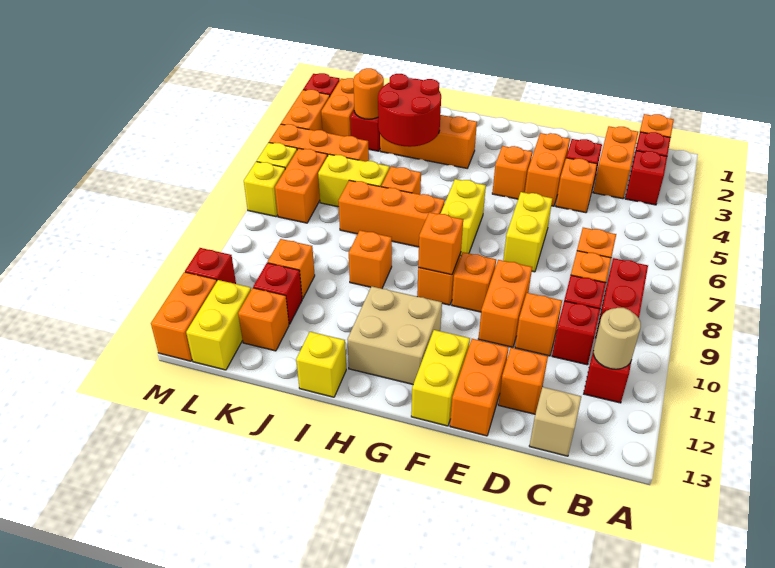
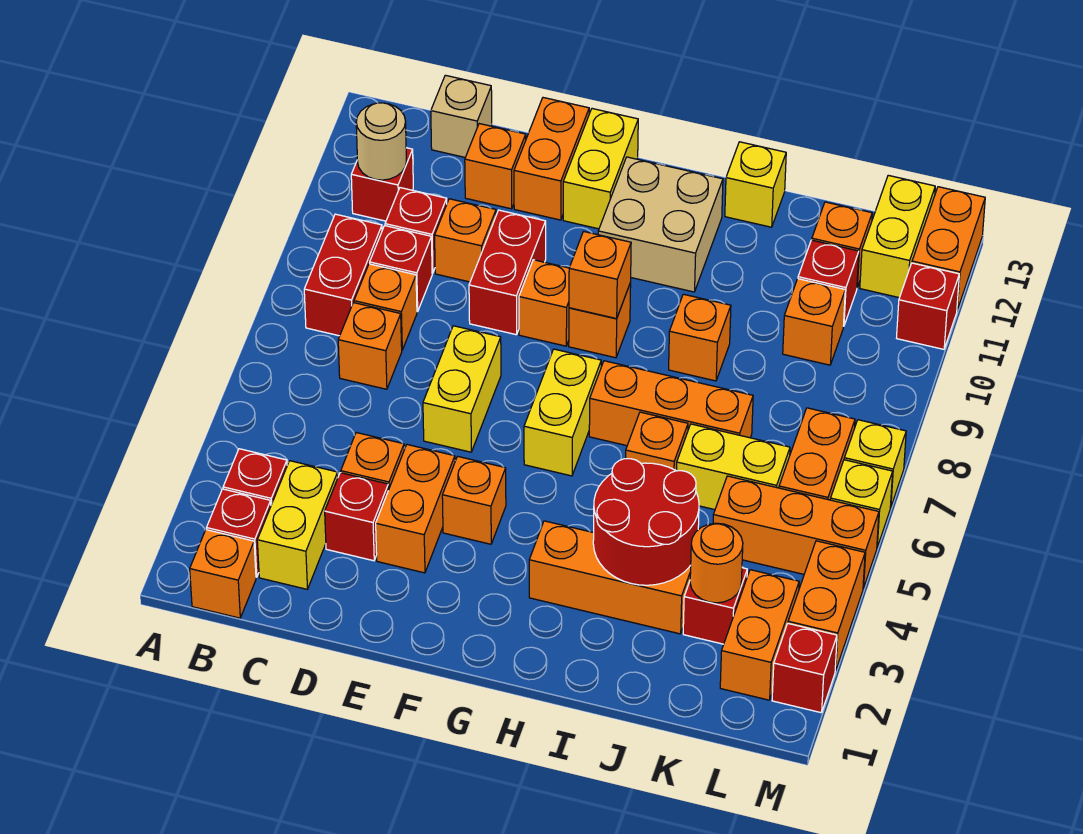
orange brick C2:C3 level 1 -> yellow brick C2:C3 level 1
orange brick E9:E10 level 1 -> red brick E9:E10 level 1

